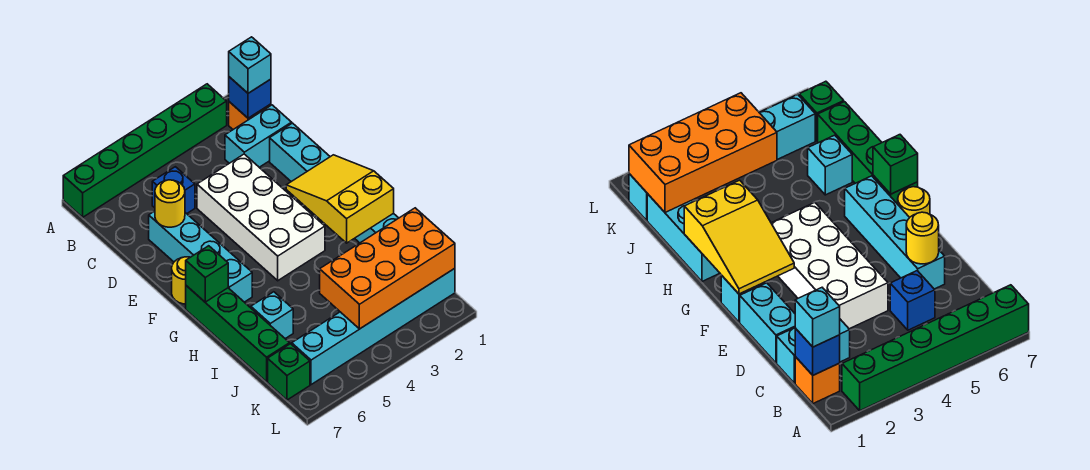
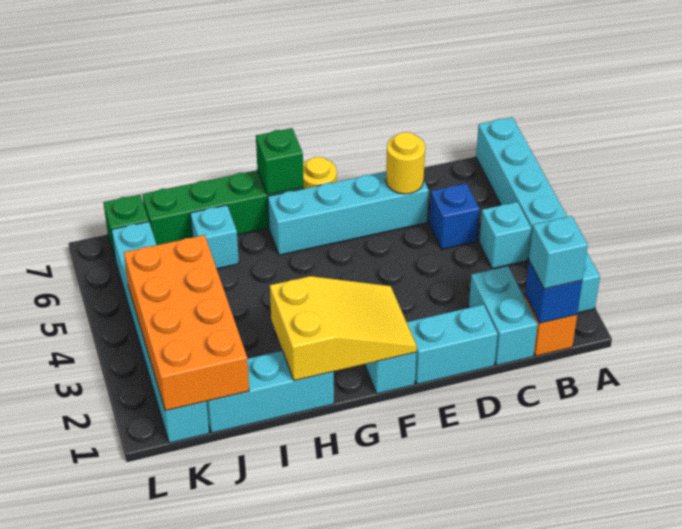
green brick A2:A7 level 1 -> cyan brick A2:A7 level 1
none -> cyan brick B4 level 1
white brick D3:G4 level 1 -> none

